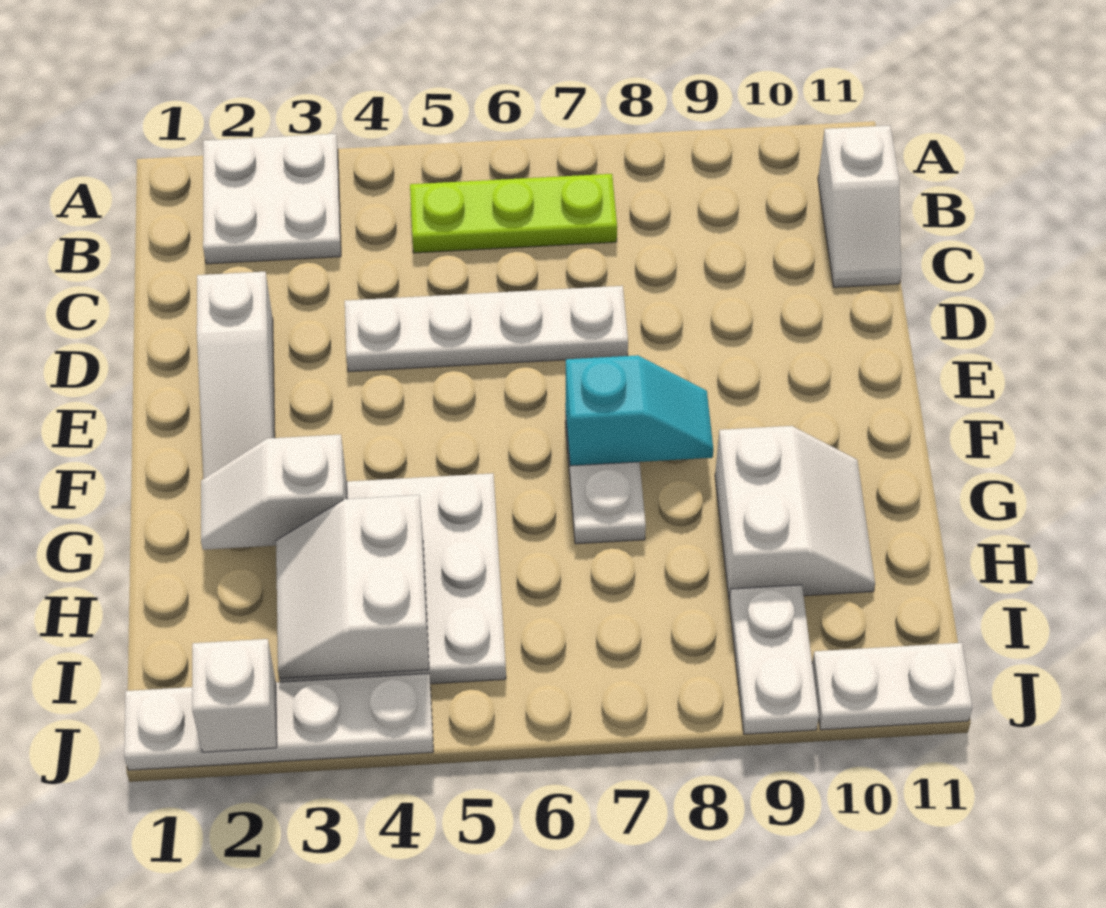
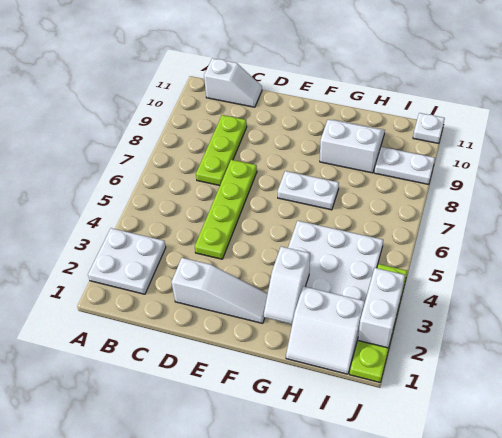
lime plate B5:B7 level 1 -> lime plate C7:C9 level 1
white plate D4:D7 level 1 -> lime plate D4:D7 level 1
cyan slope F7:F8 level 2 top 7 -> none
white slope H3:I4 level 2 top 4 -> white slope H1:I2 level 1 top 2
white plate J1:J4 level 1 -> lime plate J1:J4 level 1
white brick J2 level 2 -> white brick J2:J3 level 2
white plate J10:J11 level 1 -> white plate J11 level 1

